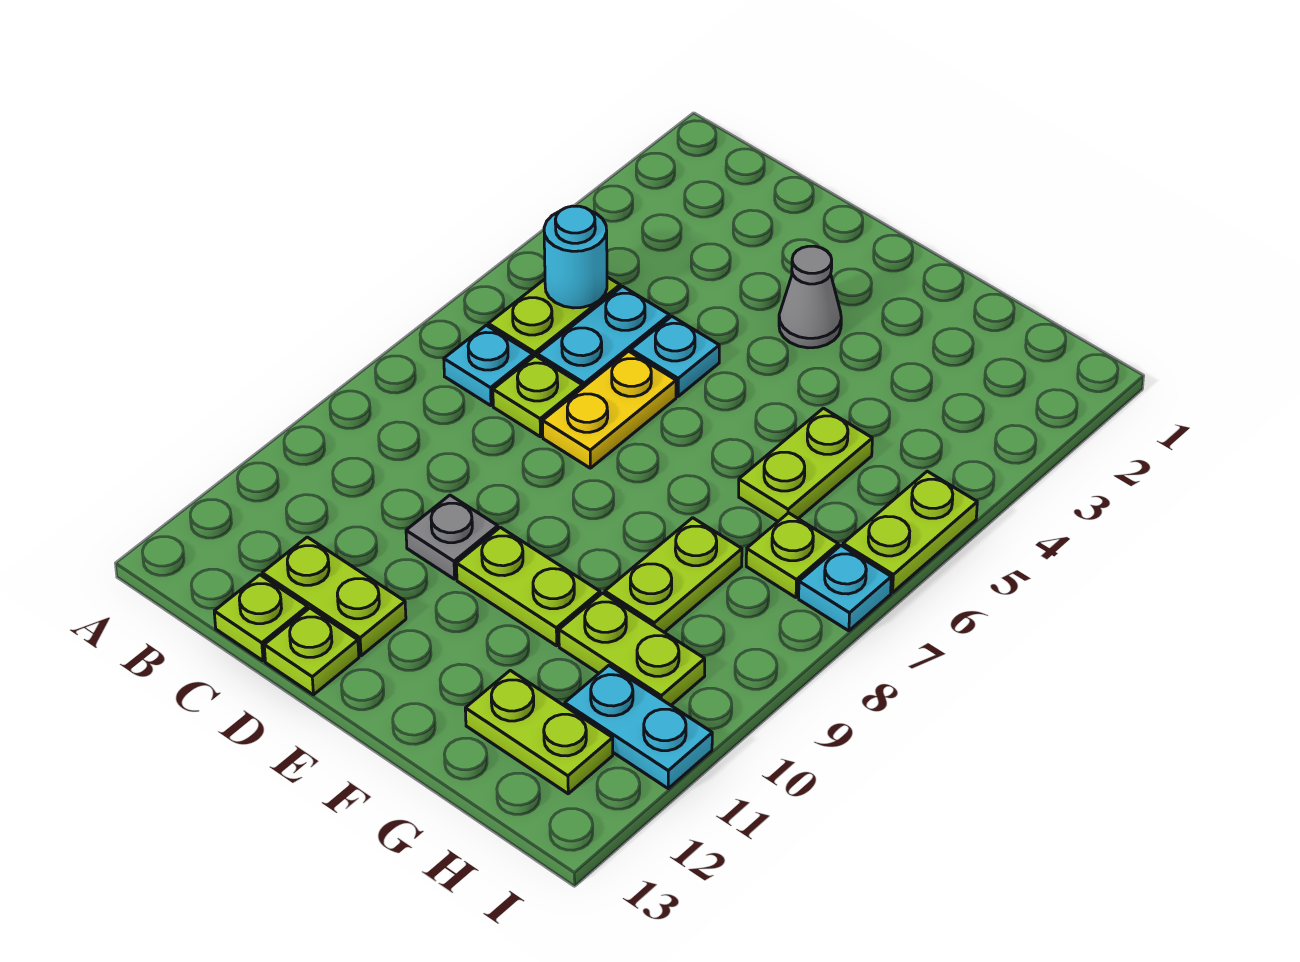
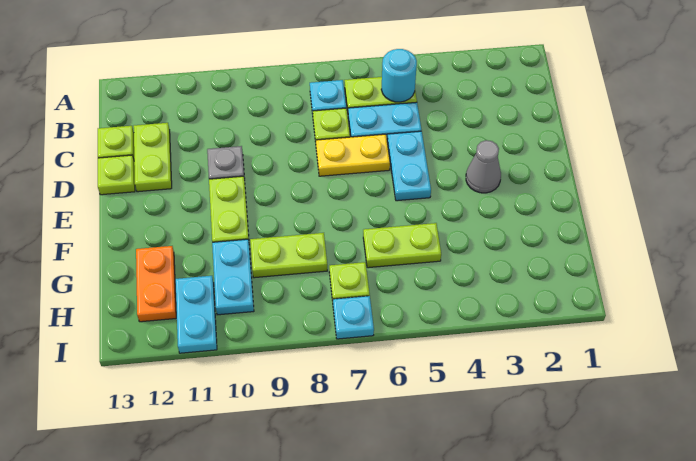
cyan plate D5 level 1 -> cyan plate D5:E5 level 1
lime plate G10:H10 level 1 -> cyan plate G10:H10 level 1
lime plate G12:H12 level 1 -> orange plate G12:H12 level 1
lime plate I5:I6 level 1 -> none

